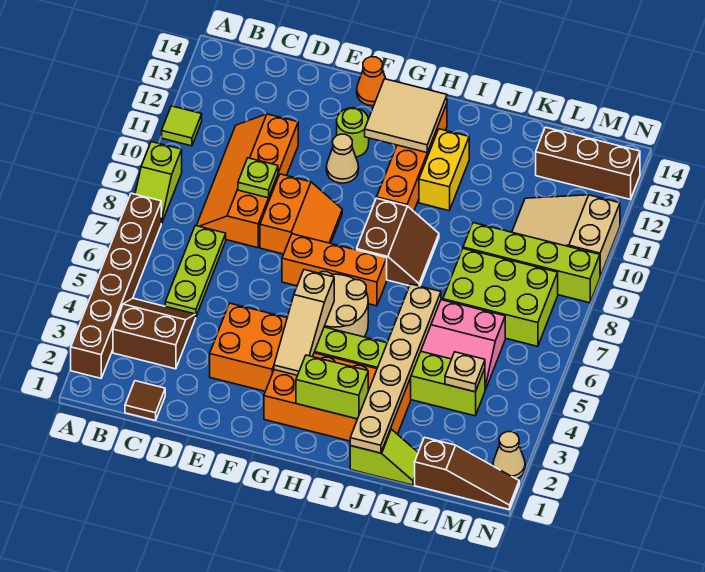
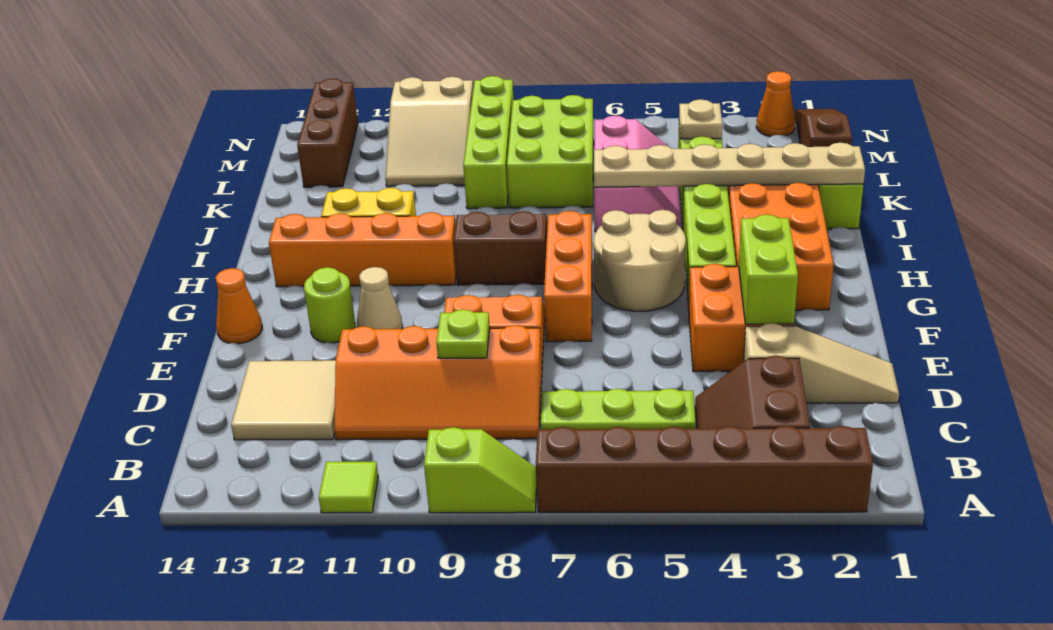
brown tile C1 level 1 -> none
tan slope G3:G5 level 2 top 5 -> tan slope D1:D3 level 1 top 3
tan tile G12:H13 level 2 -> tan tile C12:D13 level 1
lime brick H2:I2 level 2 -> lime brick E3:F3 level 2
tan cone N2 level 1 -> orange cone N2 level 1

